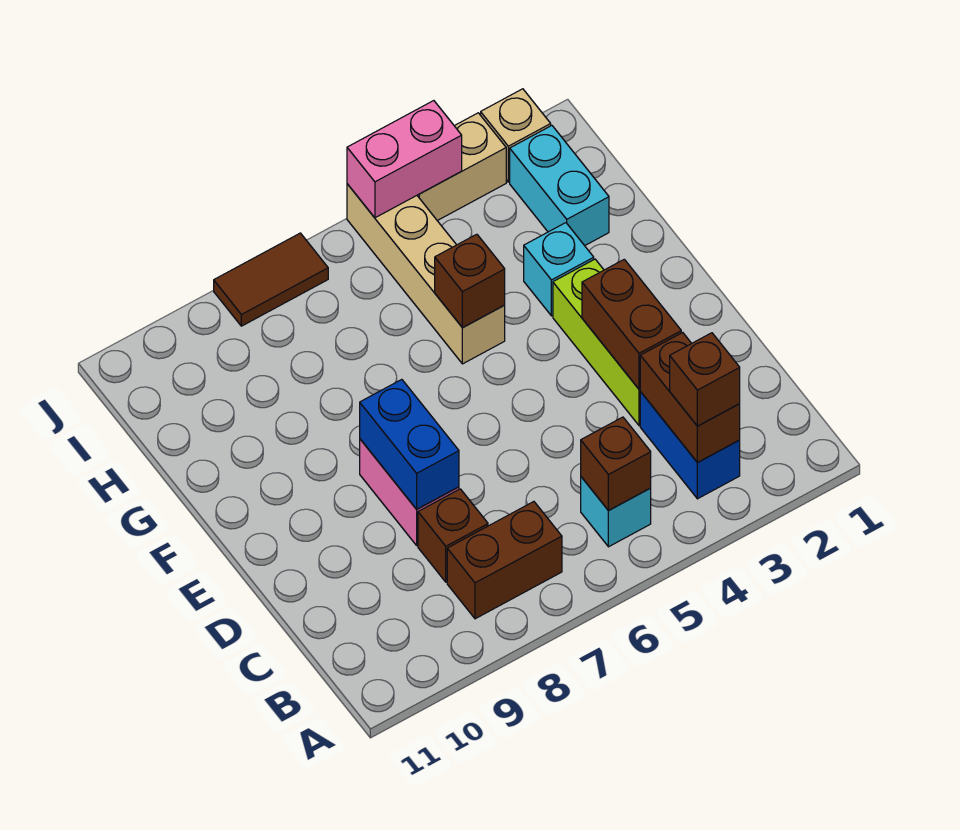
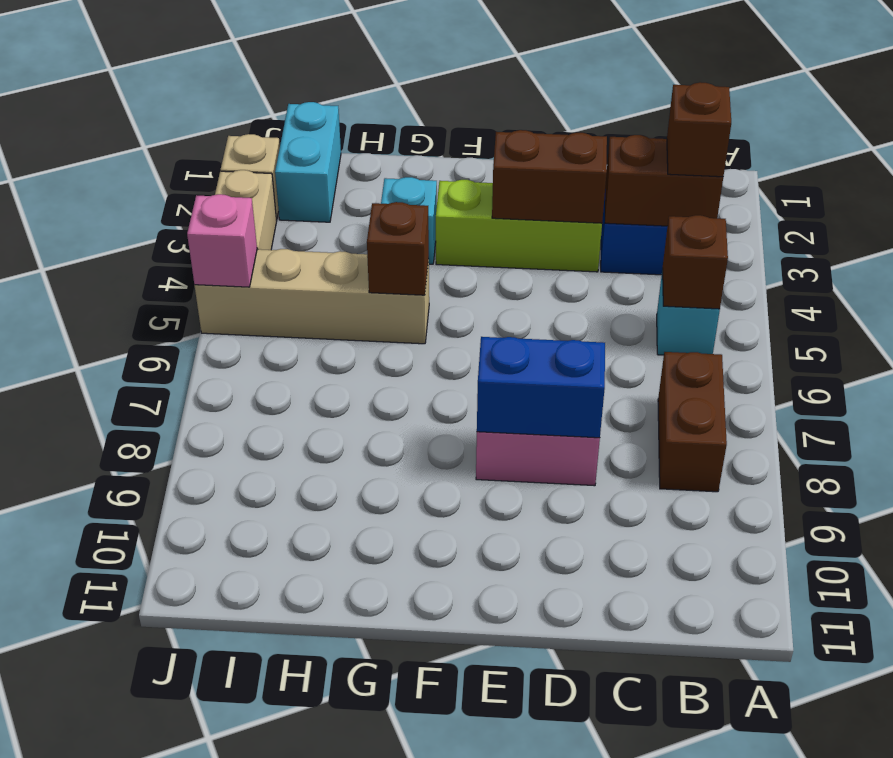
brown brick C8 level 1 -> none
cyan brick H2:I2 level 1 -> cyan brick I1:I2 level 1
pink brick J4:J5 level 2 -> pink brick J5 level 2
brown tile J7:J8 level 1 -> none

